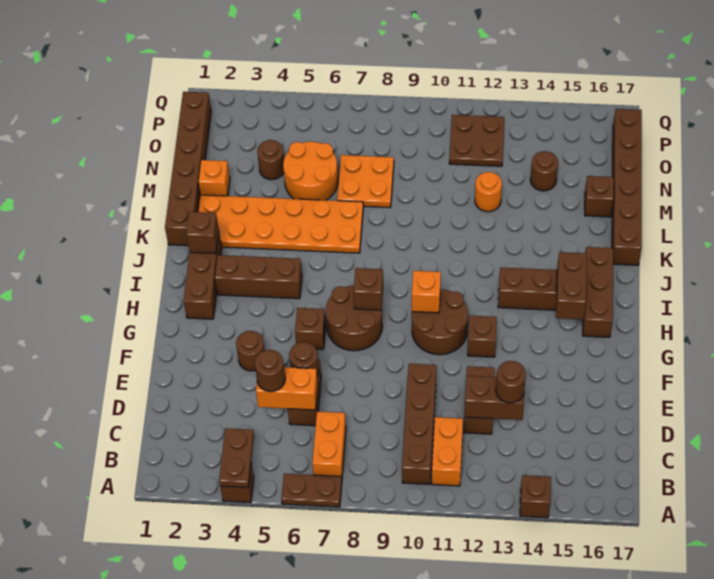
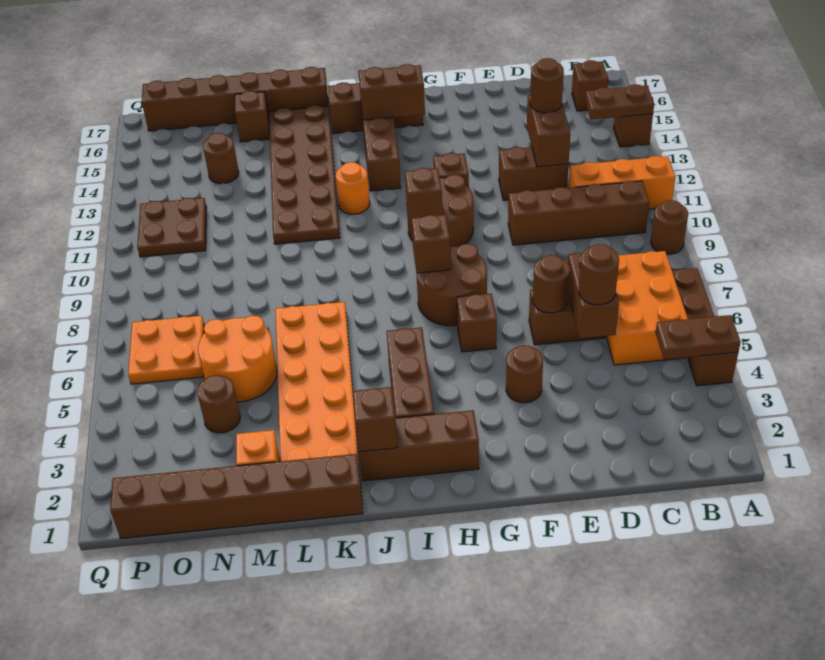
none -> brown round brick A9 level 1
none -> brown plate A14:B14 level 2
orange brick B7:C7 level 1 -> orange brick B5:C7 level 1
orange brick B11:C11 level 1 -> orange brick A11:C11 level 1
none -> brown brick B16 level 1
orange brick D5:D6 level 2 -> brown brick D5:D6 level 2
orange brick H10 level 2 -> brown brick H10 level 2
none -> brown plate K11:L16 level 1
orange plate M7:N8 level 1 -> orange plate O6:P7 level 1
orange round brick M12 level 1 -> orange round brick J12 level 1

